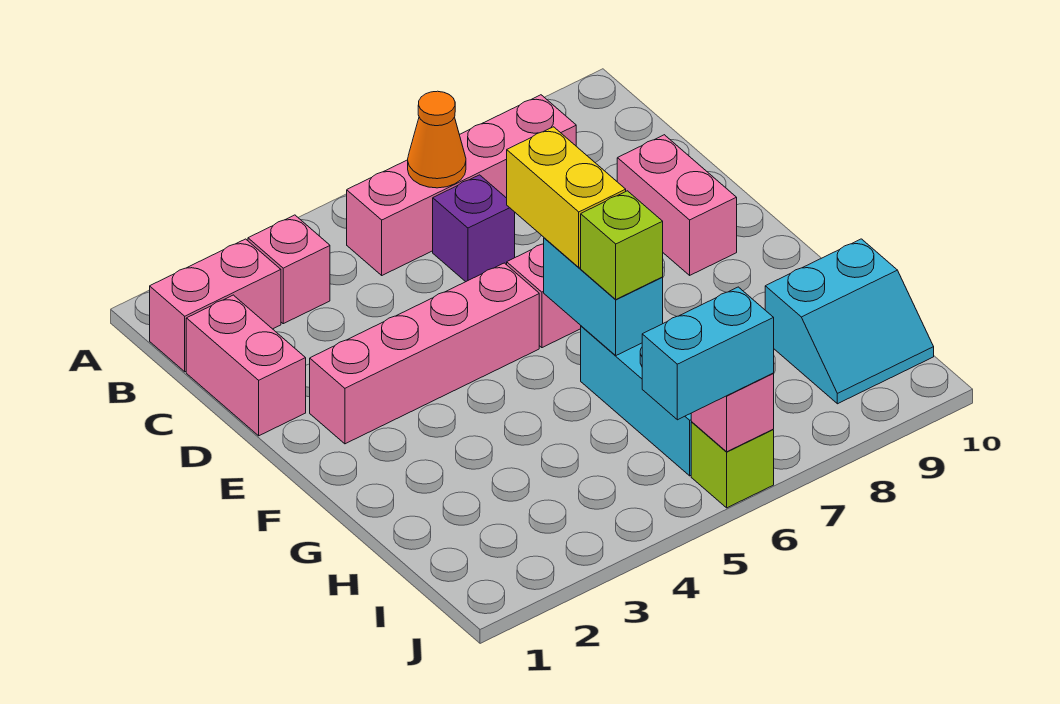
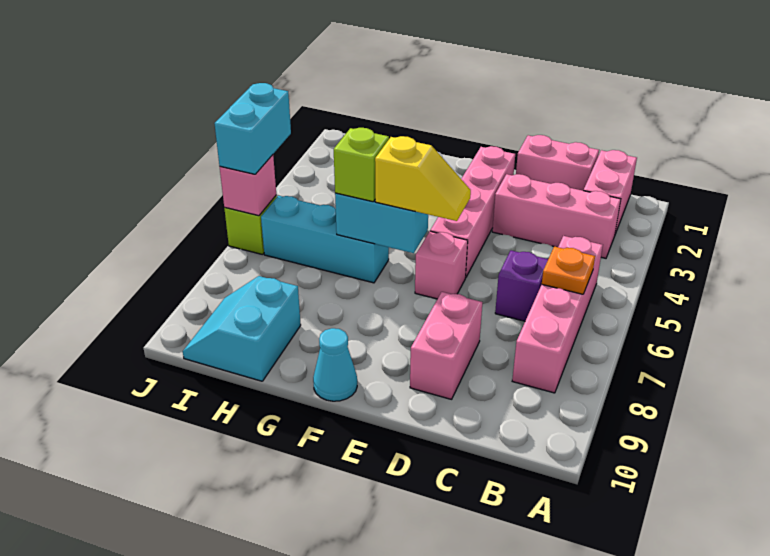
pink brick B3 level 1 -> pink brick B3:D3 level 1
orange cone B6 level 2 -> orange plate B6 level 2
pink brick D9:E9 level 1 -> pink brick D8:D9 level 1
yellow brick E6:F6 level 3 -> yellow slope E6:F6 level 3 top F
none -> cyan cone F10 level 1

